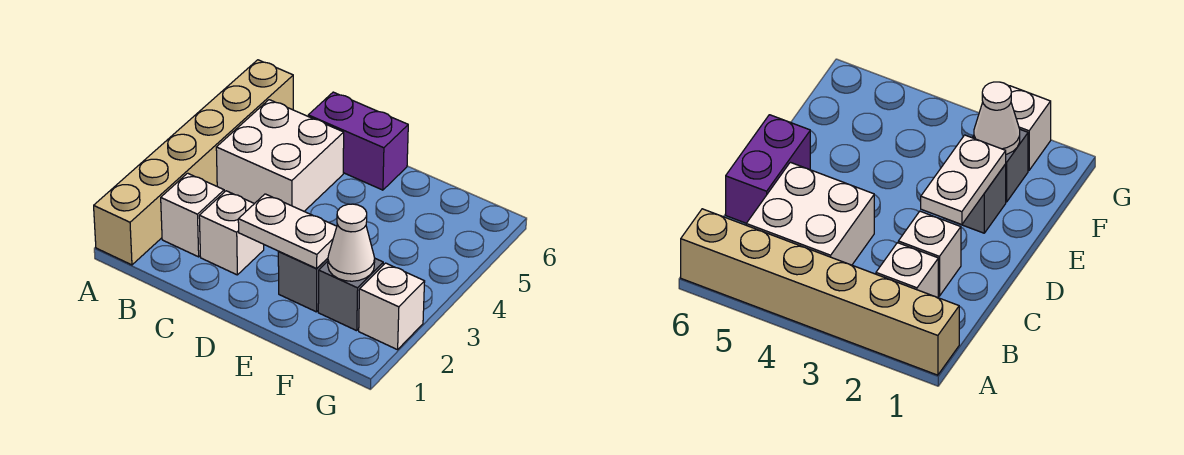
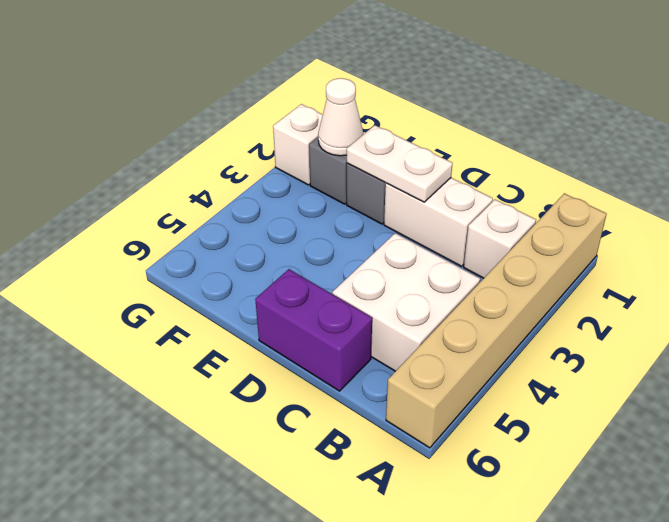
white brick C2 level 1 -> white brick C2:D2 level 1

